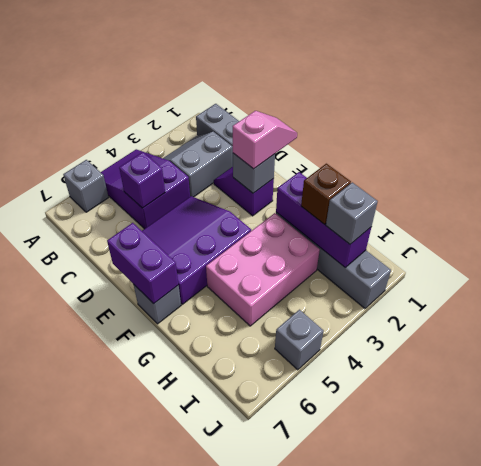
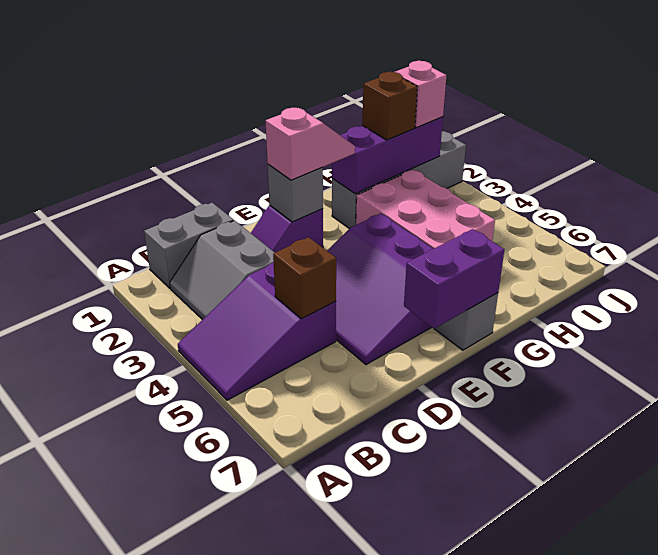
grey brick A6 level 1 -> none
purple brick C5 level 2 -> brown brick C5 level 2
pink slope E1:E2 level 3 top 2 -> pink slope E2:F2 level 3 top E
grey brick I2 level 3 -> pink brick I2 level 3
grey brick J5 level 1 -> none

